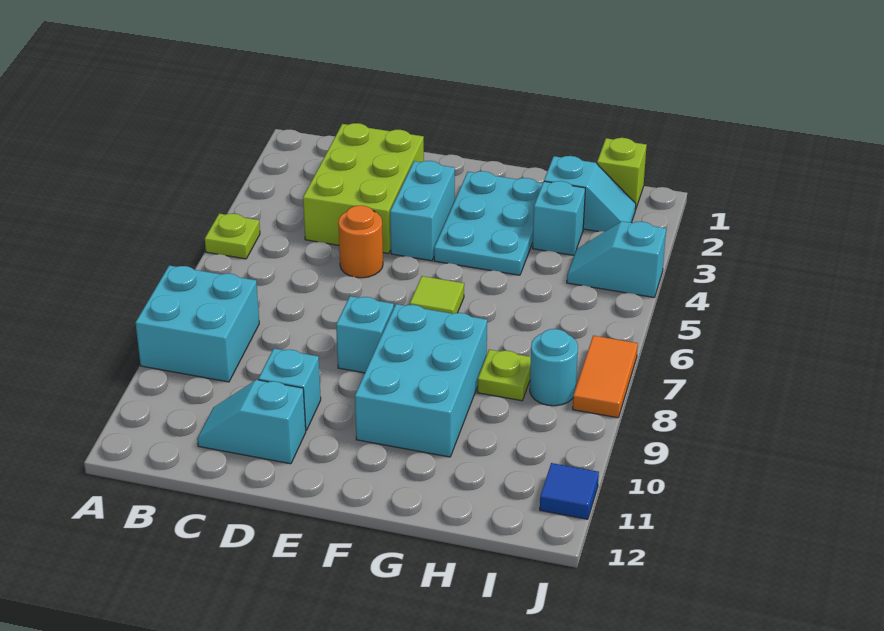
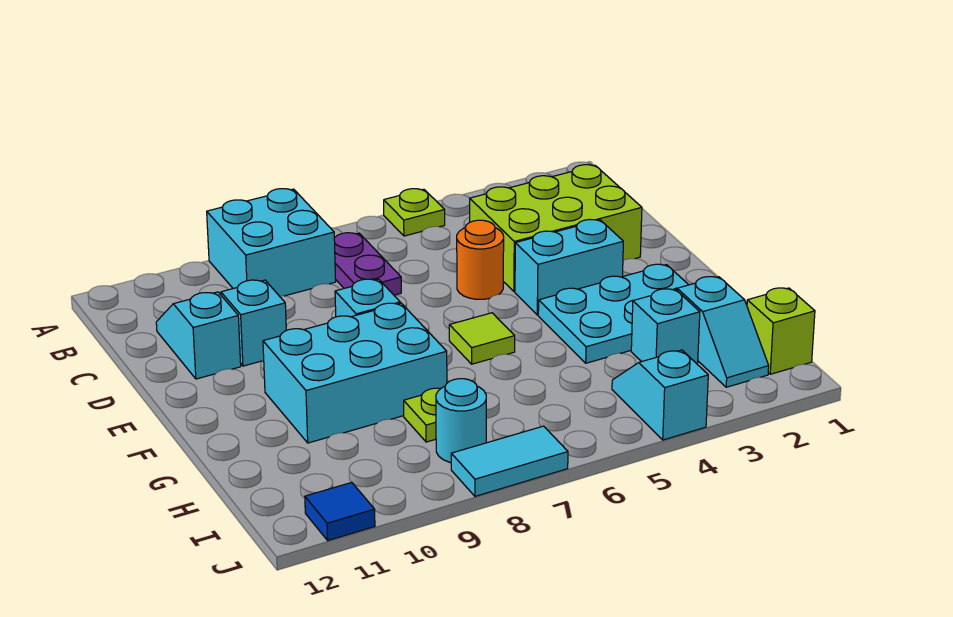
none -> purple plate B7:C7 level 1
orange tile J7:J8 level 1 -> cyan tile J7:J8 level 1

